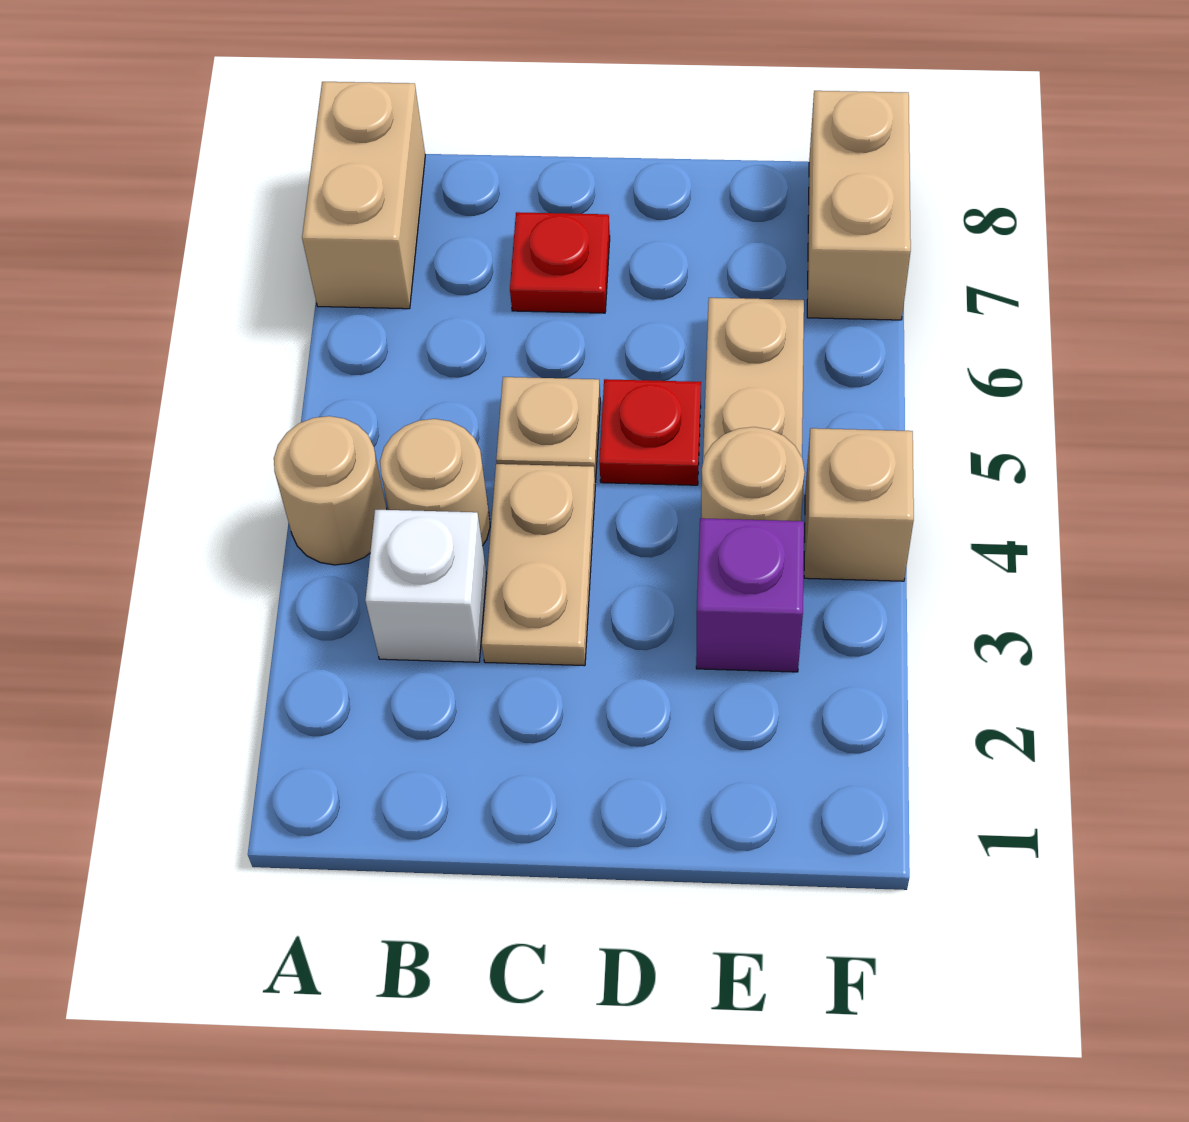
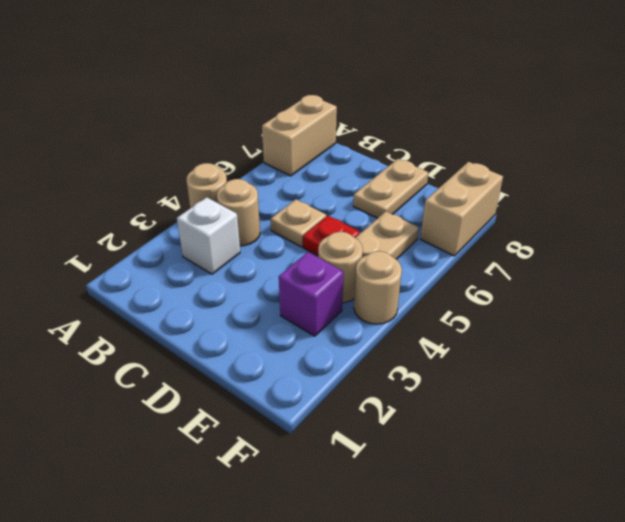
tan plate C3:C4 level 1 -> tan plate D7:D8 level 1
red plate C7 level 1 -> none
tan brick F4 level 1 -> tan round brick F4 level 1

